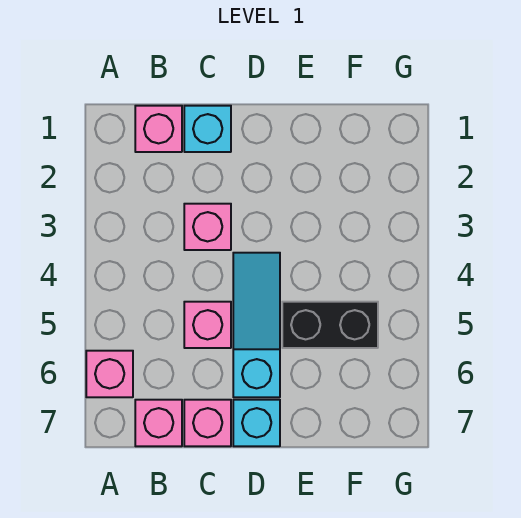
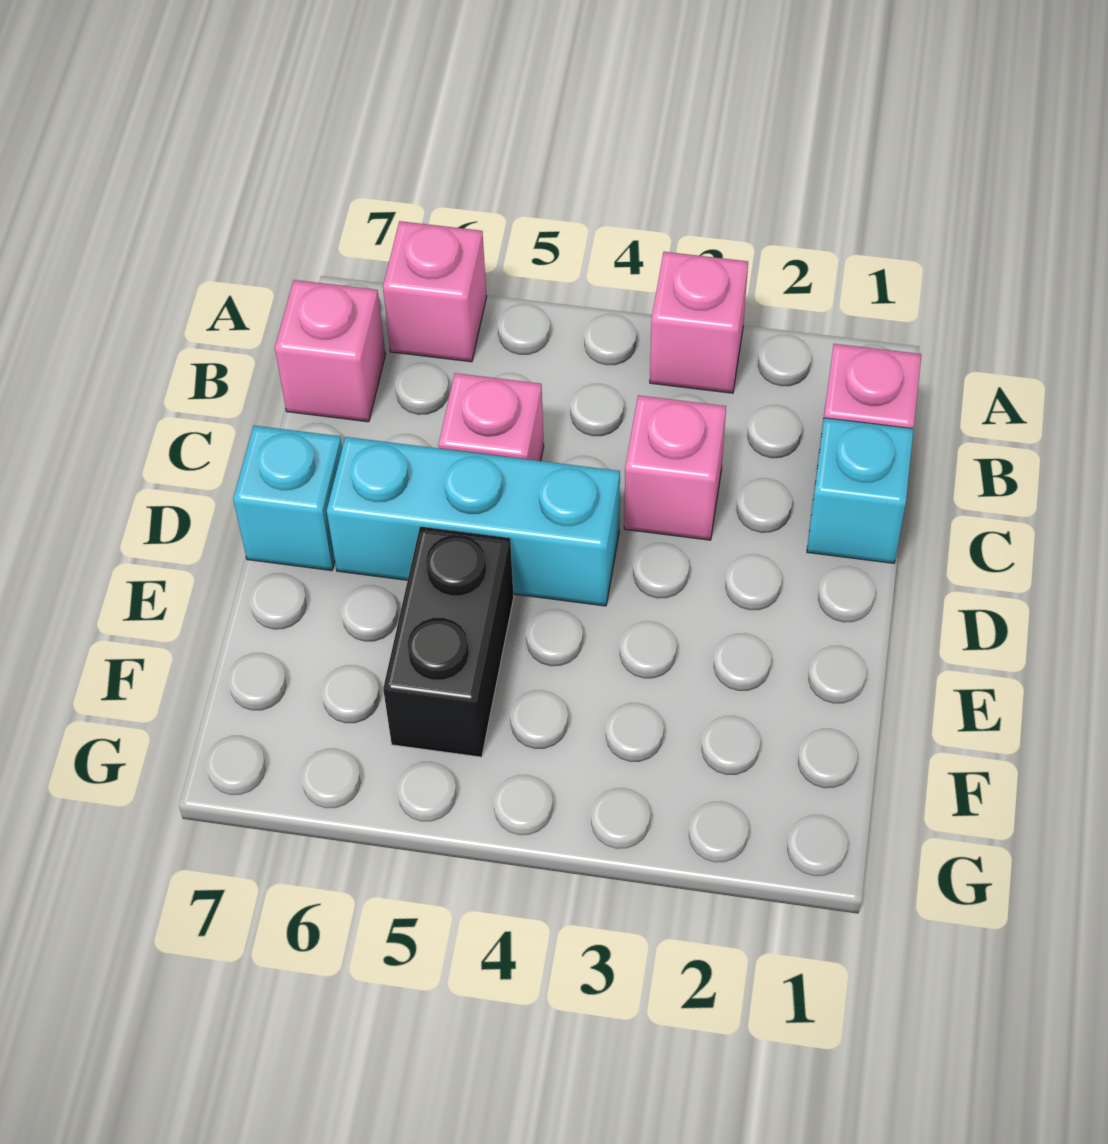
pink brick C7 level 1 -> pink brick A3 level 1
cyan slope D4:D6 level 1 top 6 -> cyan brick D4:D6 level 1

